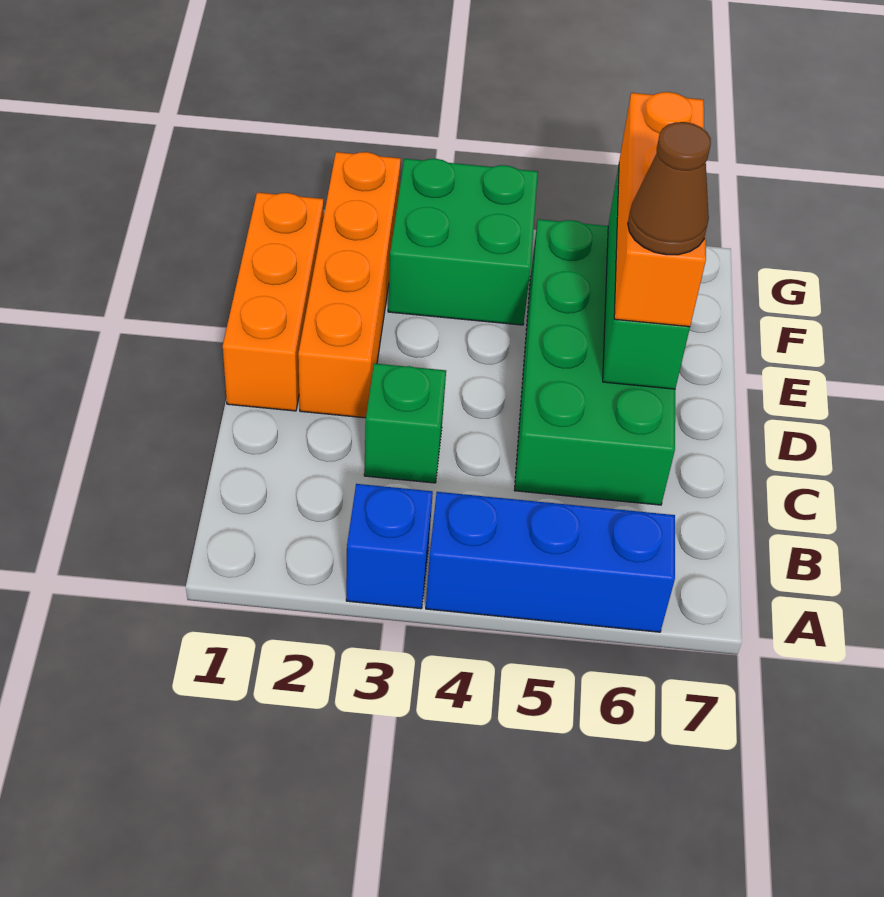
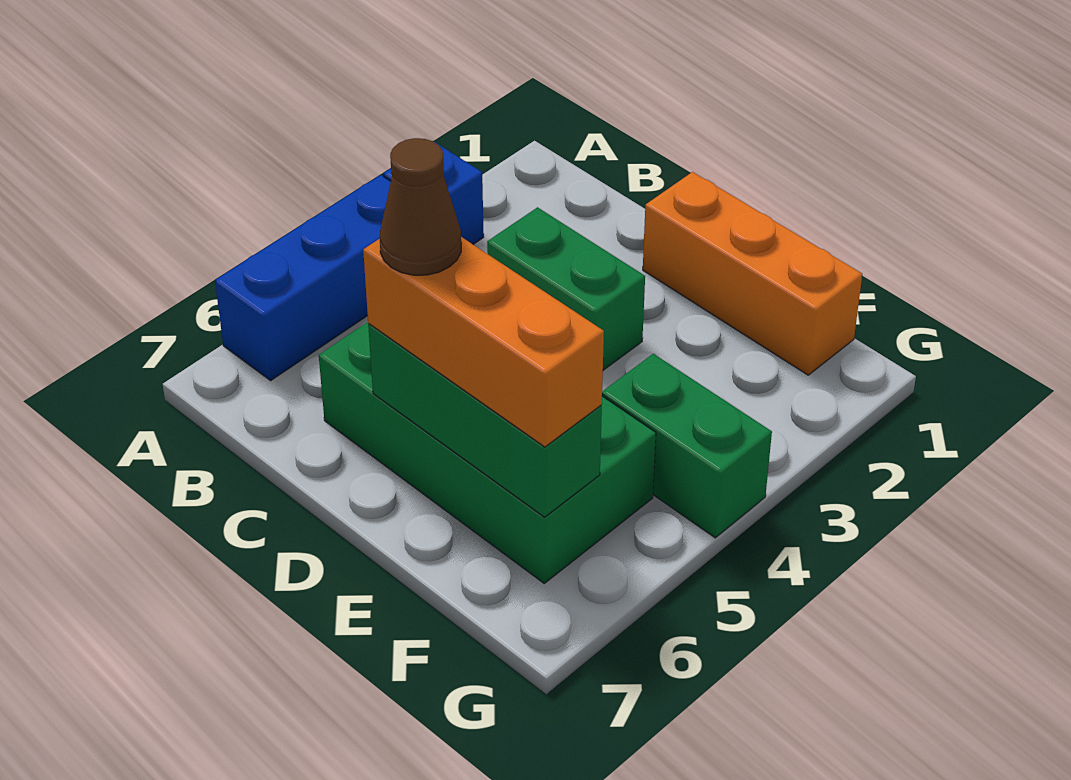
green brick C3 level 1 -> green brick C3:D3 level 1
orange brick D2:G2 level 1 -> none
green brick F3:G4 level 1 -> green brick F4:G4 level 1

